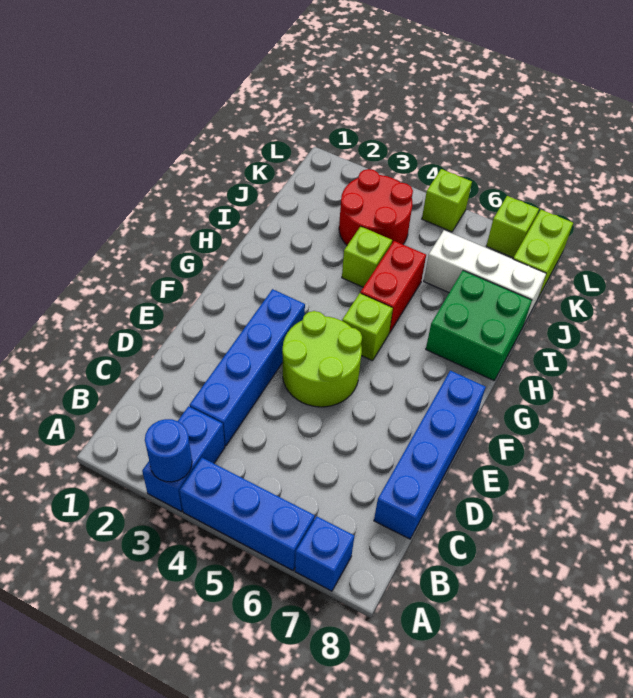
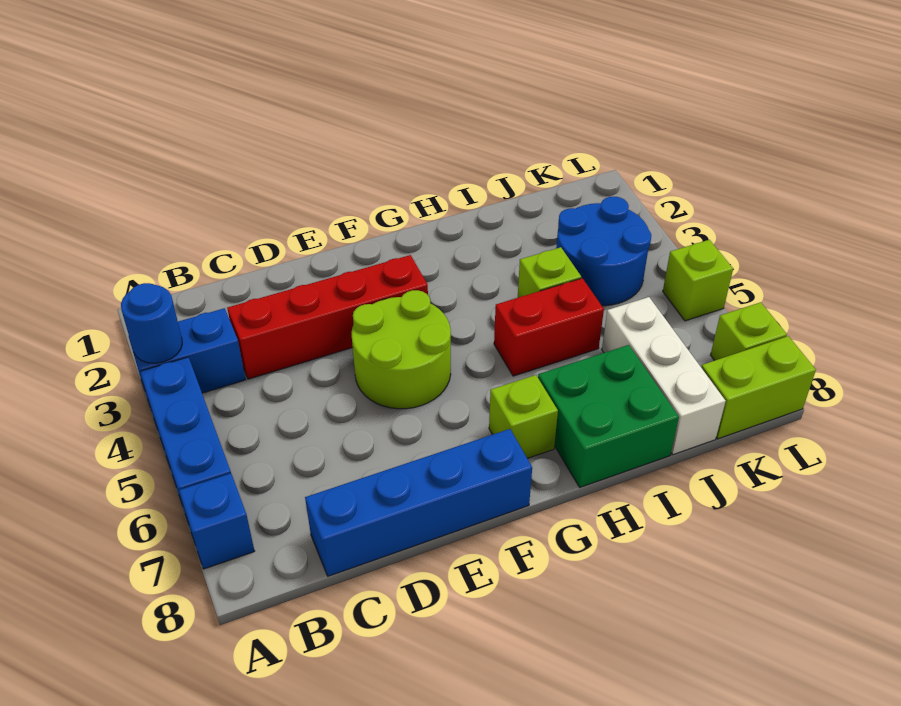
blue brick C3:F3 level 1 -> red brick C3:F3 level 1
lime brick G5 level 1 -> lime brick G7 level 1
red round brick J3:K4 level 1 -> blue round brick J3:K4 level 1

